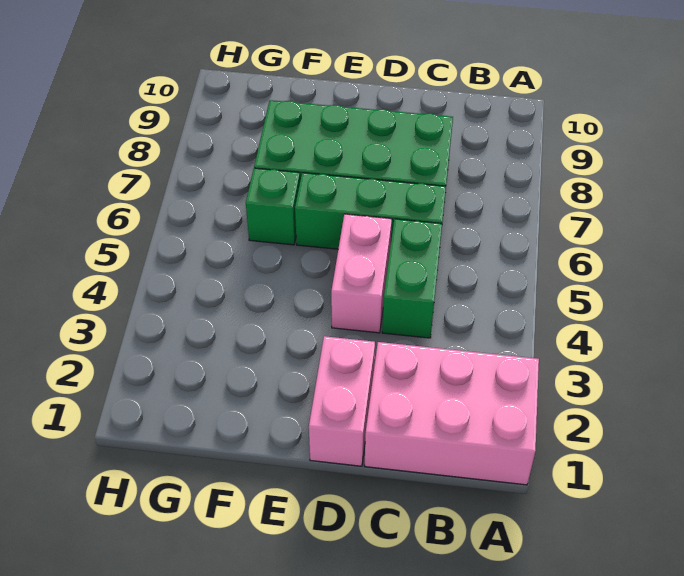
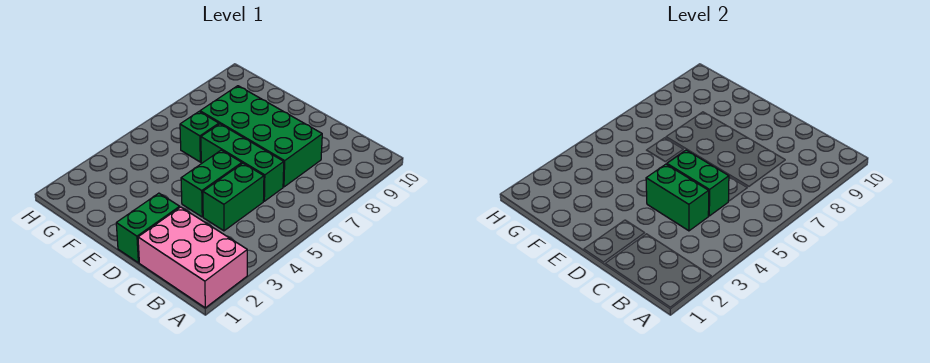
none -> green brick C4:D4 level 2
none -> green brick C5:D5 level 2
pink brick D1:D2 level 1 -> green brick D1:D2 level 1
pink brick D4:D5 level 1 -> green brick D4:D5 level 1

